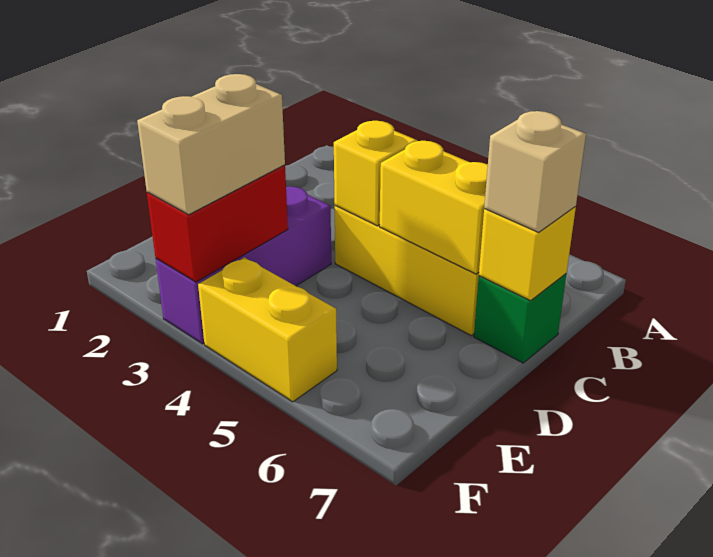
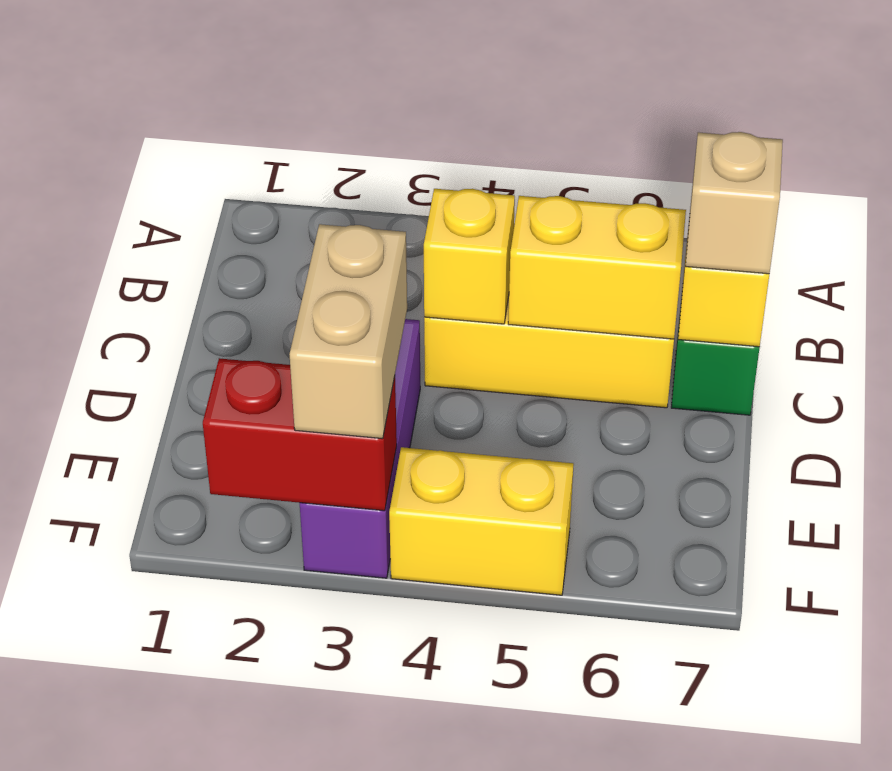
red brick E3:F3 level 2 -> red brick F2:F3 level 2

